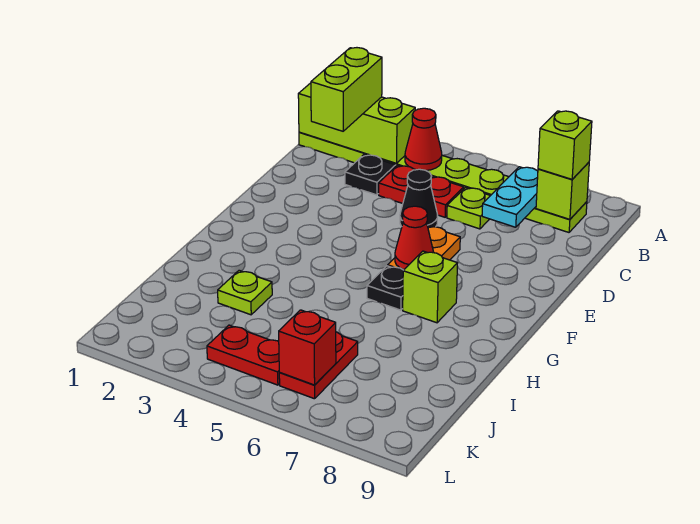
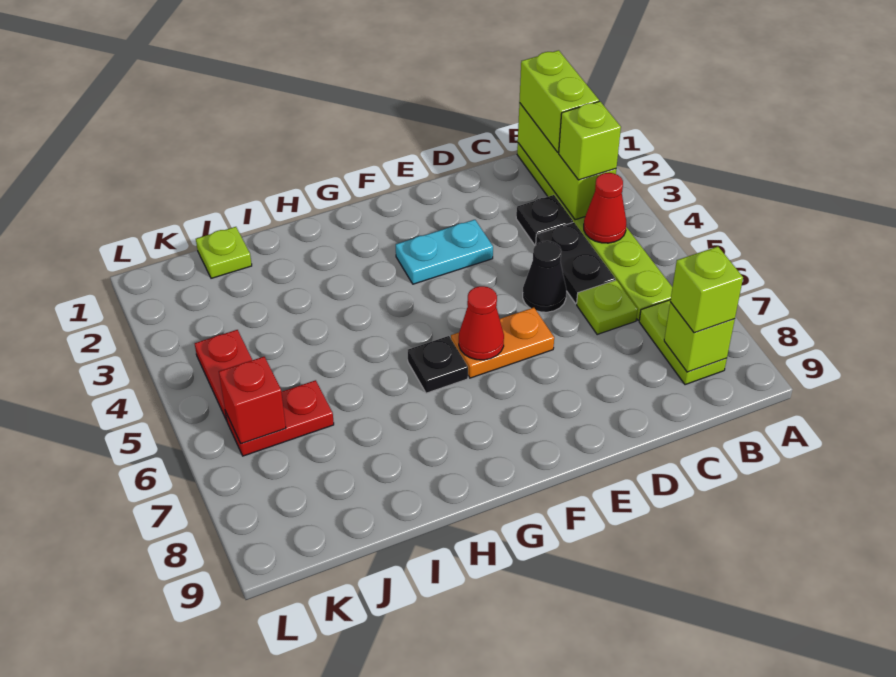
lime brick B2:C2 level 3 -> lime brick B1:B2 level 3
cyan plate B7:C7 level 2 -> cyan plate E3:F3 level 1
red plate C4:C5 level 1 -> black plate C4:C5 level 1
lime brick G7 level 1 -> lime brick B3 level 3
lime plate I3 level 1 -> lime plate J1 level 1

